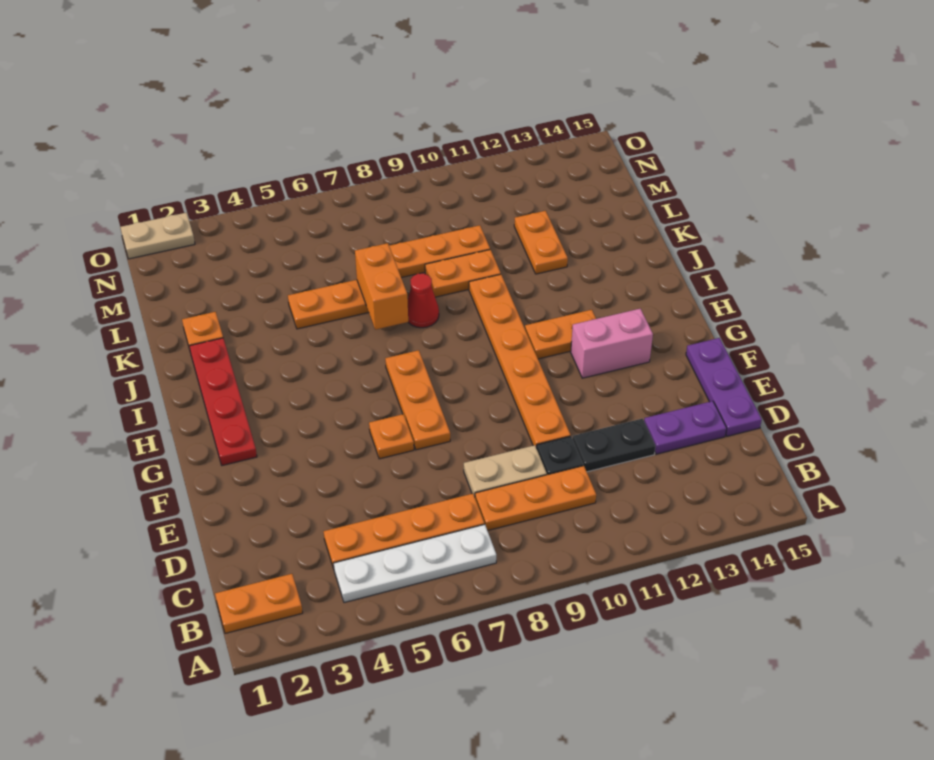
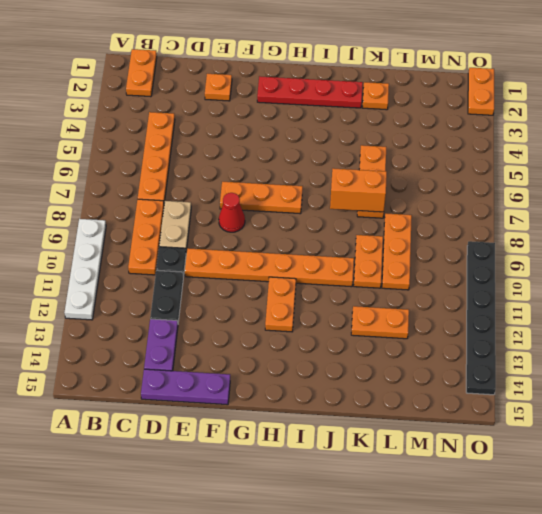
white plate B4:B7 level 1 -> white plate A9:A12 level 1
orange plate F6 level 1 -> orange plate E2 level 1
pink brick G12:G13 level 1 -> none
red cone J8 level 1 -> red cone F8 level 1
tan plate O1:O2 level 1 -> orange plate O1:O2 level 1
none -> black plate O9:O14 level 1

